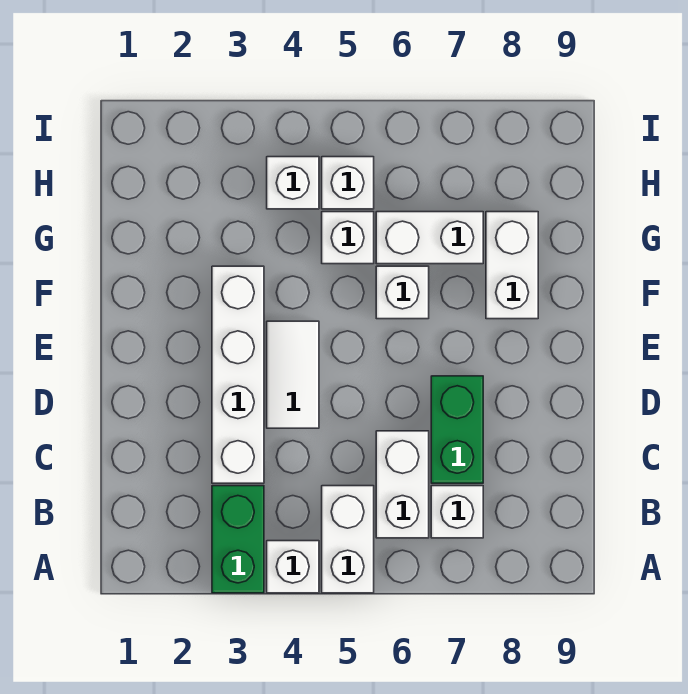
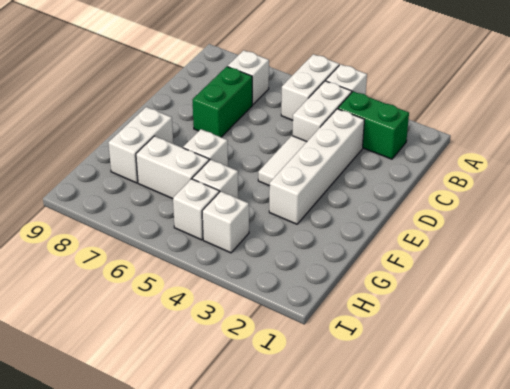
green brick A3:B3 level 1 -> green brick B2:B3 level 1
white brick B6:C6 level 1 -> white brick B4:C4 level 1

